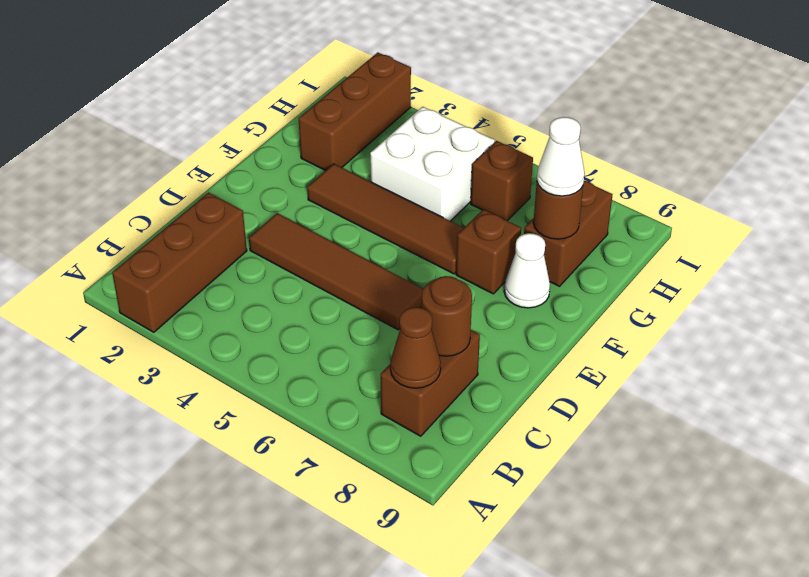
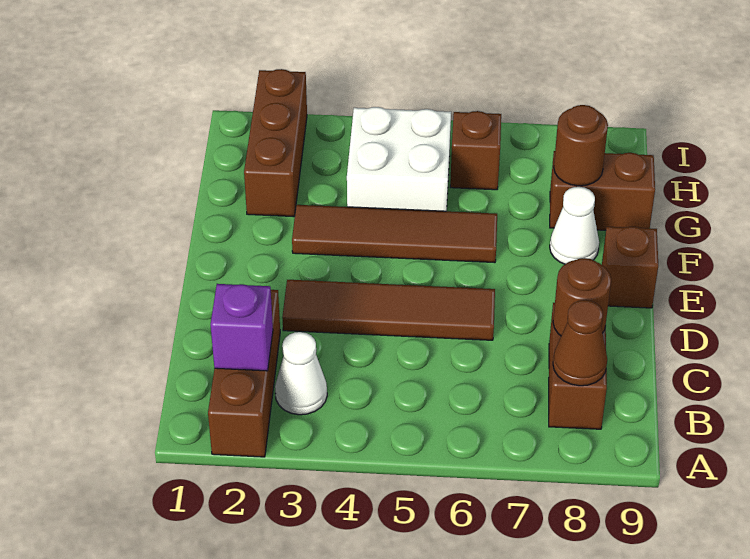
none -> purple brick B2 level 2
brown brick F7 level 1 -> brown brick E9 level 1
brown brick G8:H8 level 1 -> brown brick G8:G9 level 1
white cone G8 level 3 -> white cone B3 level 1

